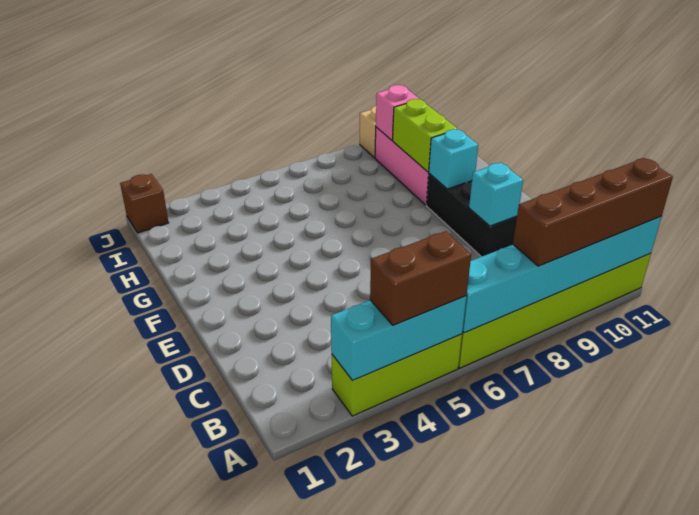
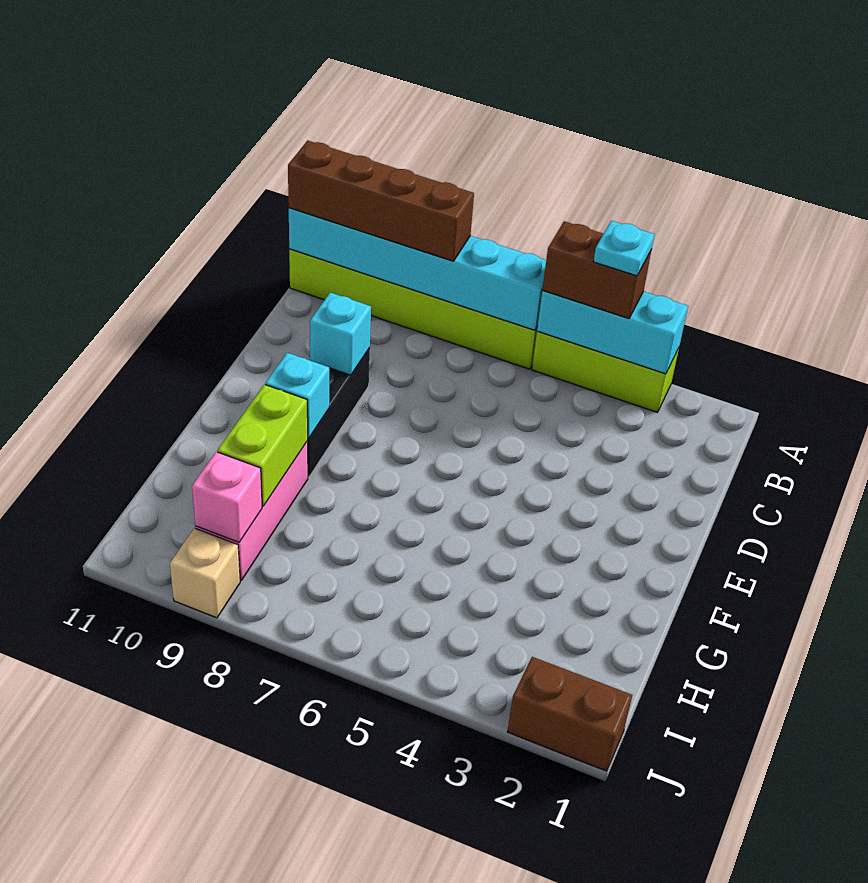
none -> cyan plate A4 level 4
brown brick J1 level 1 -> brown brick J1:J2 level 1

